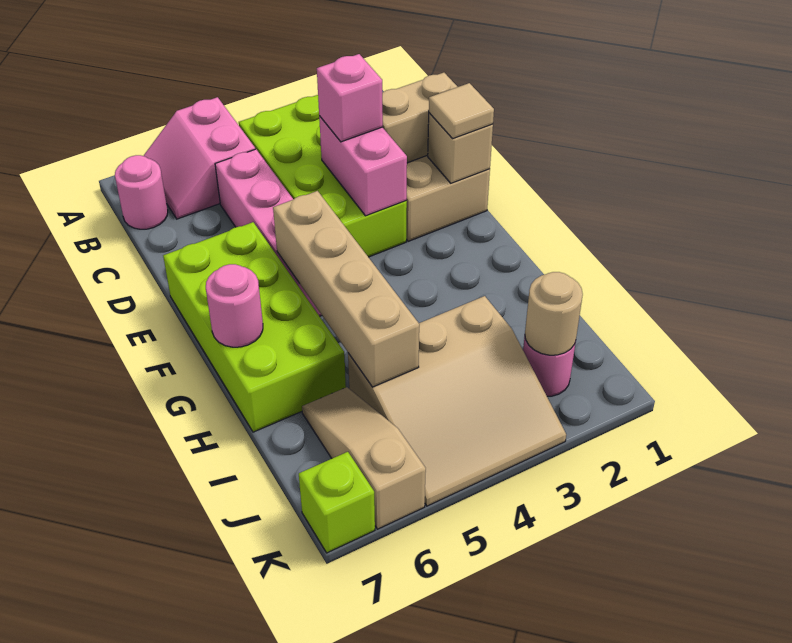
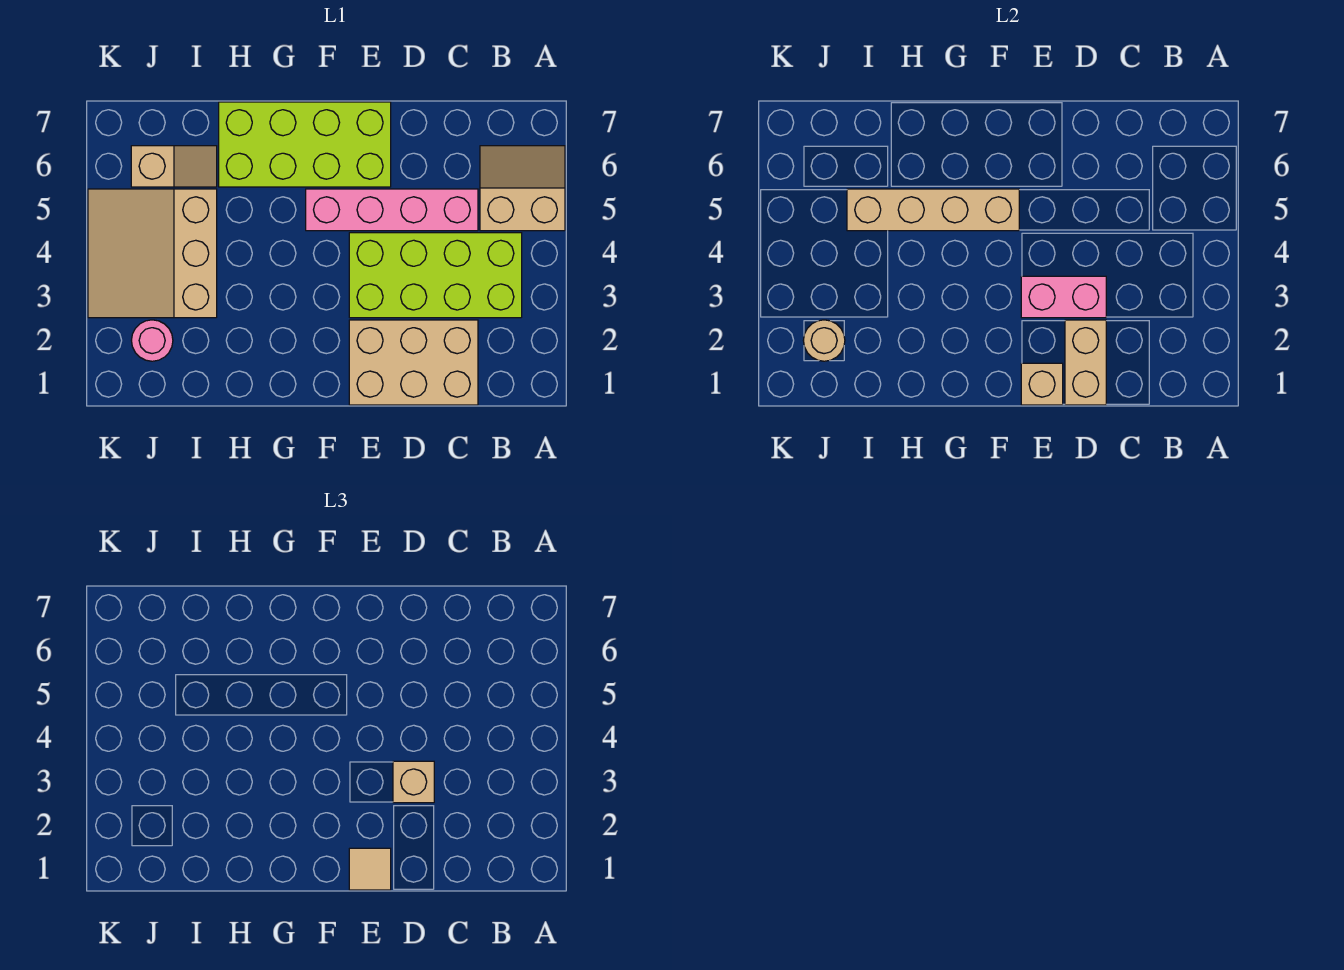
pink slope A5:B6 level 1 top 5 -> tan slope A5:B6 level 1 top 5
pink round brick B7 level 1 -> none
pink brick D3 level 3 -> tan brick D3 level 3
pink round brick G7 level 2 -> none
tan slope I6:K6 level 1 top K -> tan slope I6:J6 level 1 top J
lime brick K7 level 1 -> none

